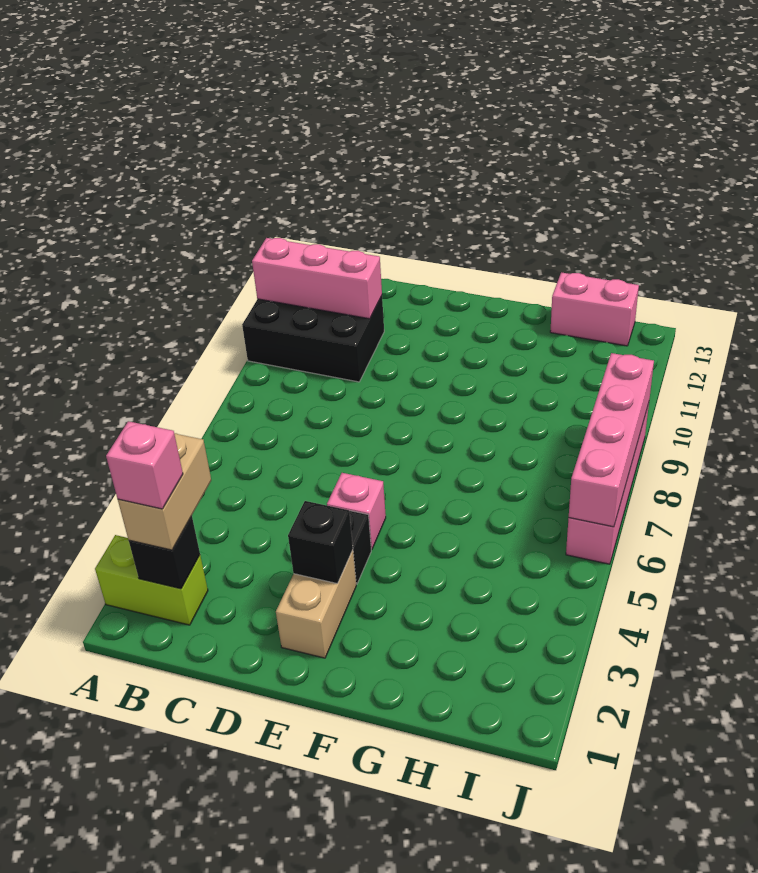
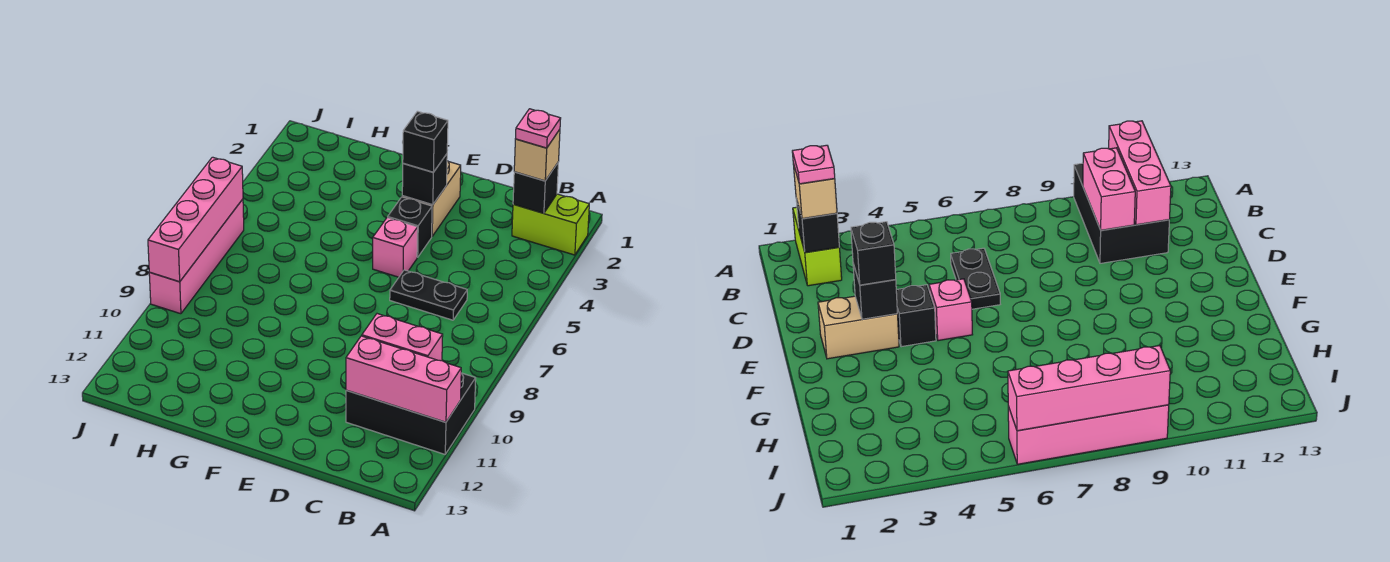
tan brick B2:B3 level 3 -> tan brick B2 level 3
pink brick B2 level 4 -> pink plate B2 level 4
none -> black plate C6:D6 level 1
none -> black brick E3 level 3
pink brick H13:I13 level 1 -> pink brick B10:C10 level 2

